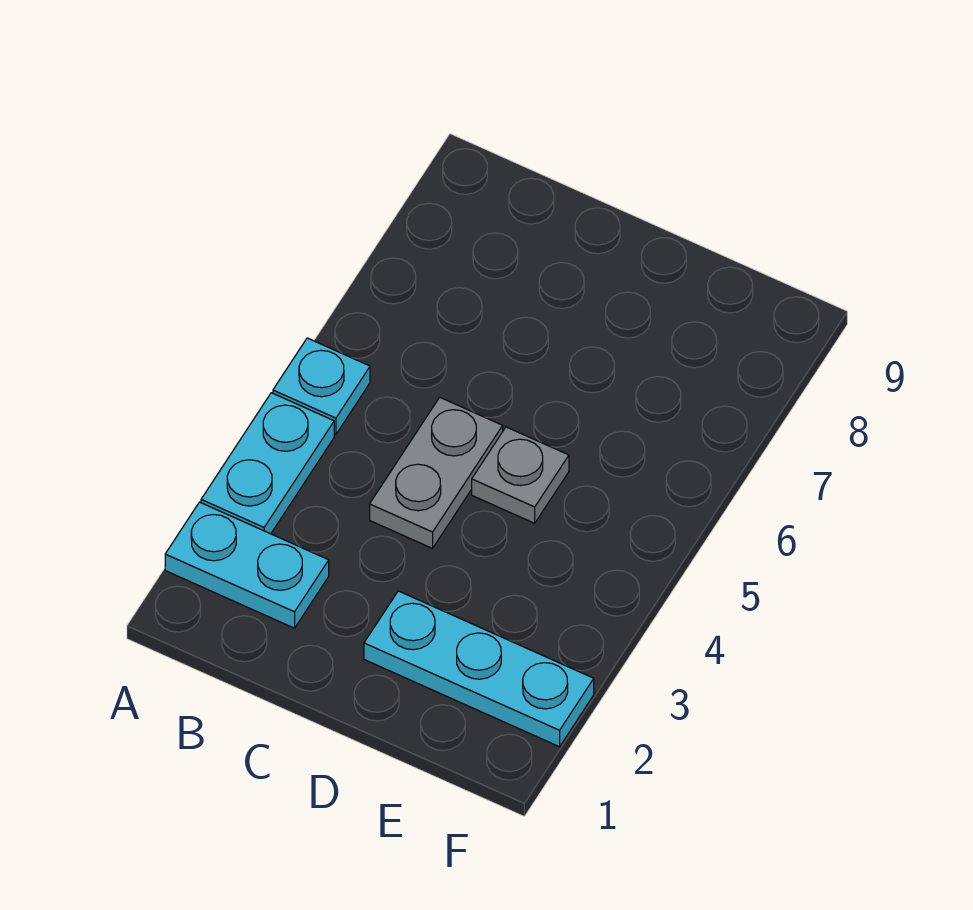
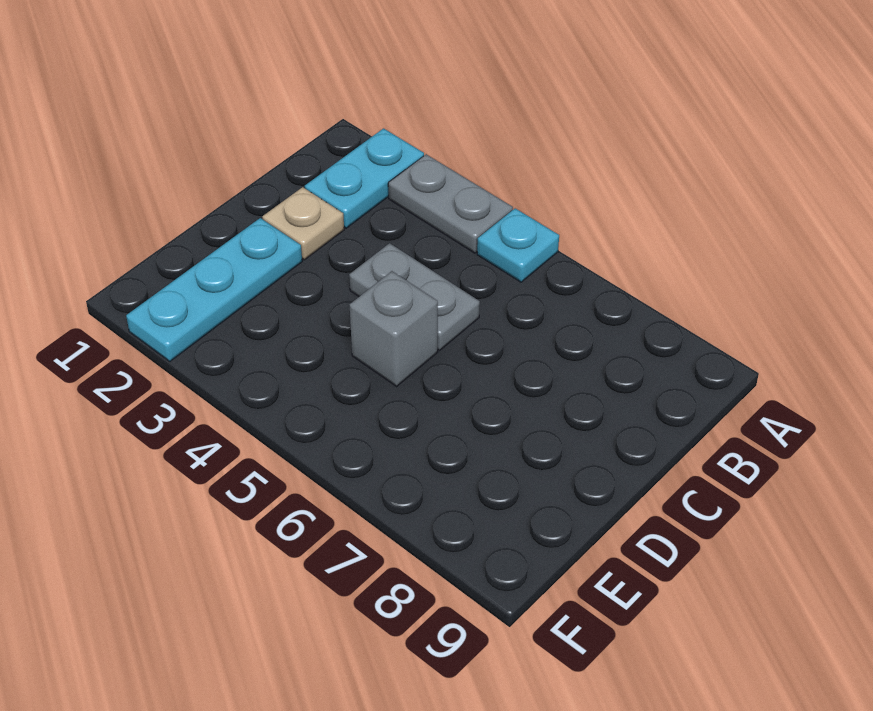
cyan plate A3:A4 level 1 -> grey plate A3:A4 level 1
none -> tan plate C2 level 1
grey plate D5 level 1 -> grey brick D5 level 1

